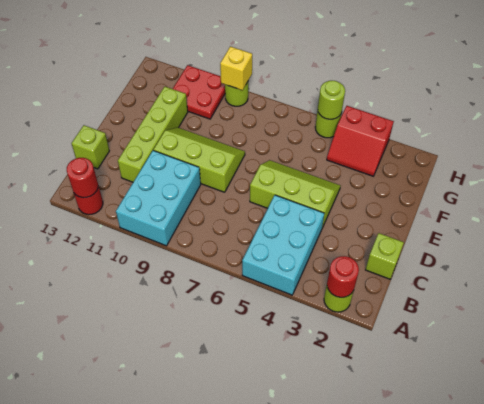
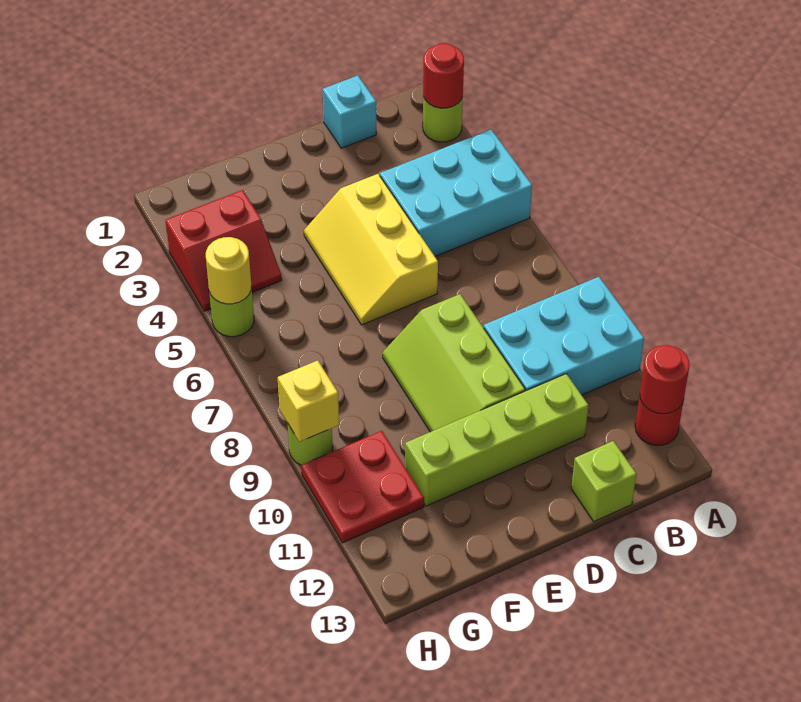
lime brick C1 level 1 -> cyan brick C1 level 1
lime slope D4:E6 level 1 top D -> yellow slope D4:E6 level 1 top D
red slope G3:H4 level 1 top H -> red slope G3:H4 level 1 top 3
lime round brick H5 level 2 -> yellow round brick H5 level 2

